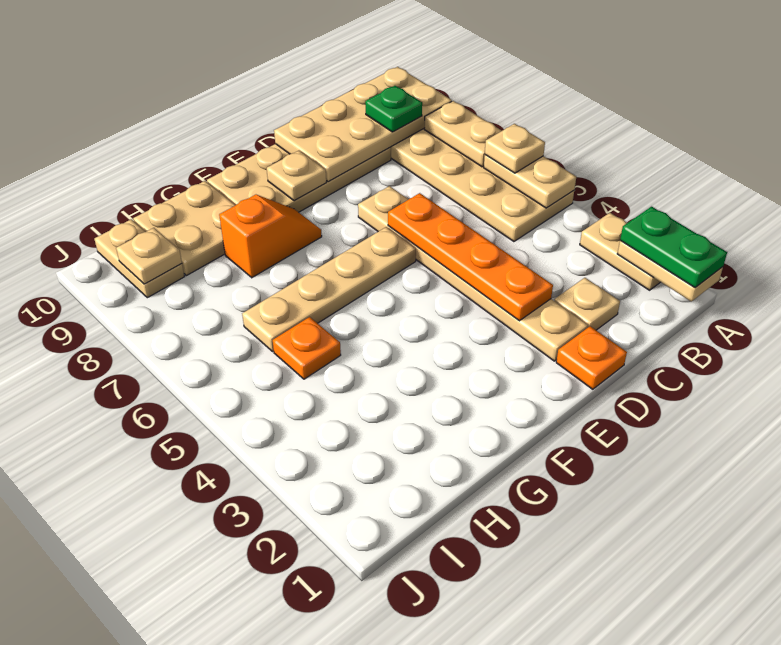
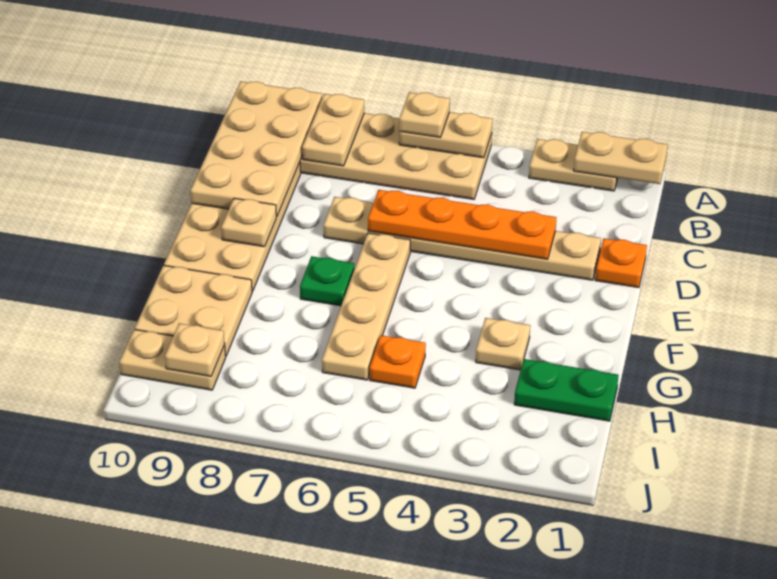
green plate A1:A2 level 3 -> green plate H1:H2 level 1
tan plate A7:A8 level 2 -> tan plate A8:B8 level 2
green plate B9 level 3 -> green plate F7 level 1
tan plate C2 level 1 -> tan plate G3 level 1
orange slope F8:G8 level 1 top G -> none

